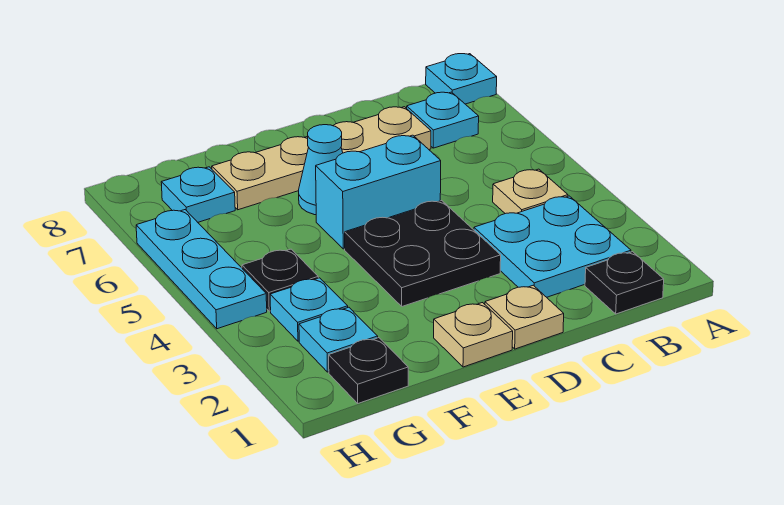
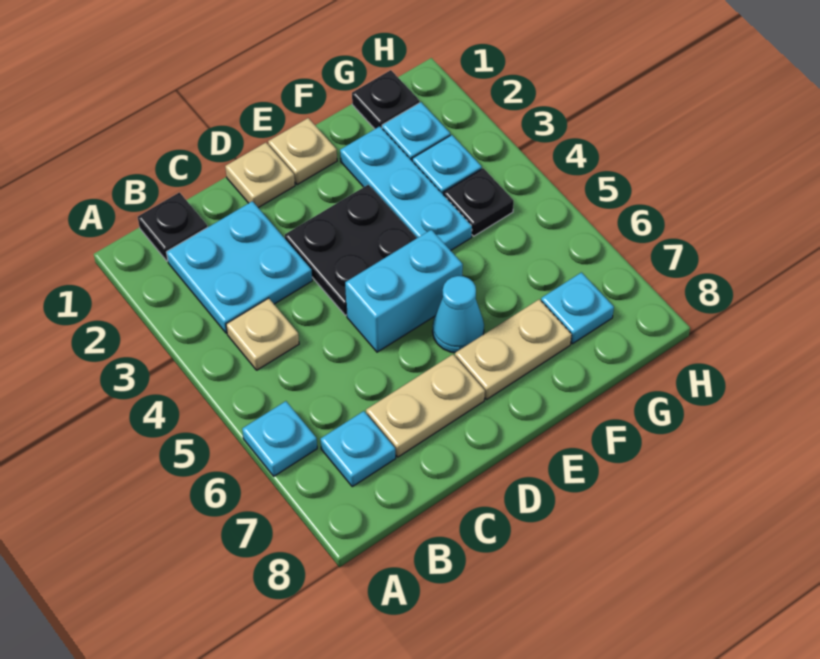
cyan plate A8 level 1 -> cyan plate A6 level 1
cyan plate H4:H6 level 1 -> cyan plate F2:F4 level 1

